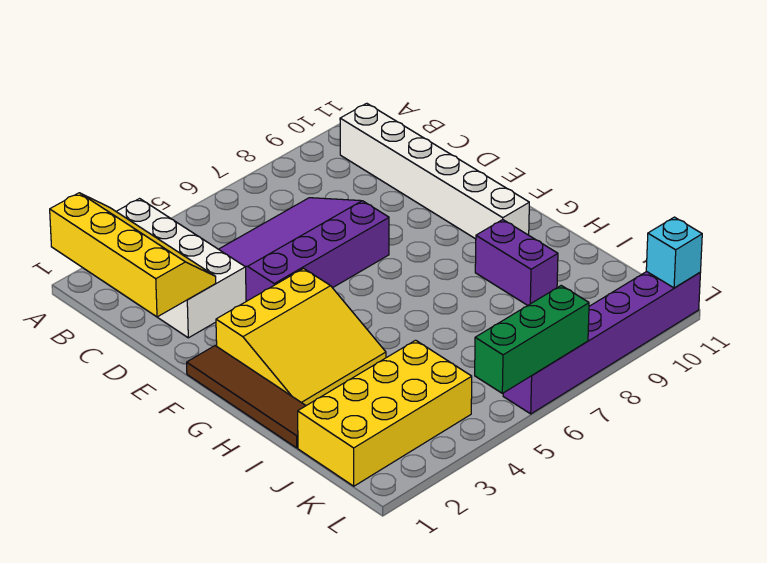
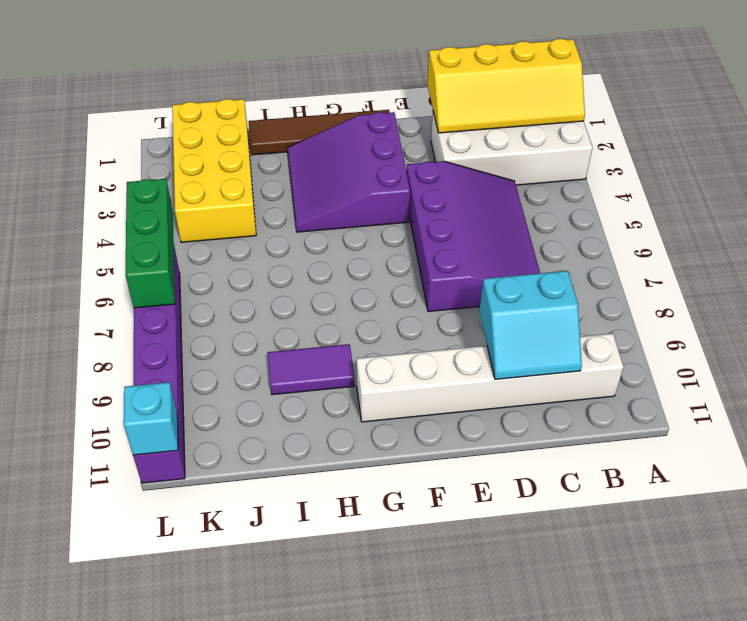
none -> cyan slope C9:D10 level 2 top 9
yellow slope F2:H4 level 1 top F -> purple slope F2:H4 level 1 top F
purple brick H9:I9 level 1 -> purple tile H9:I9 level 1

